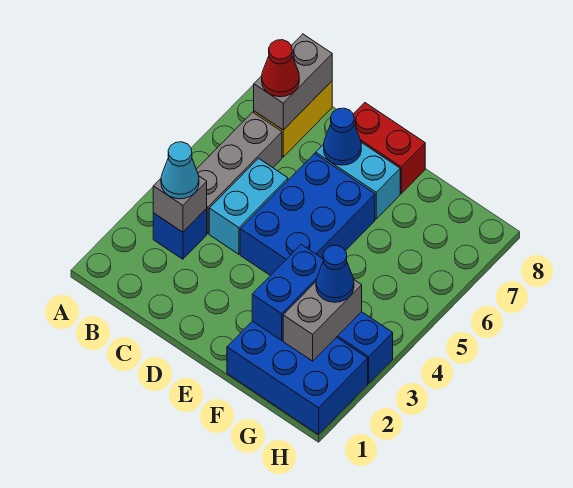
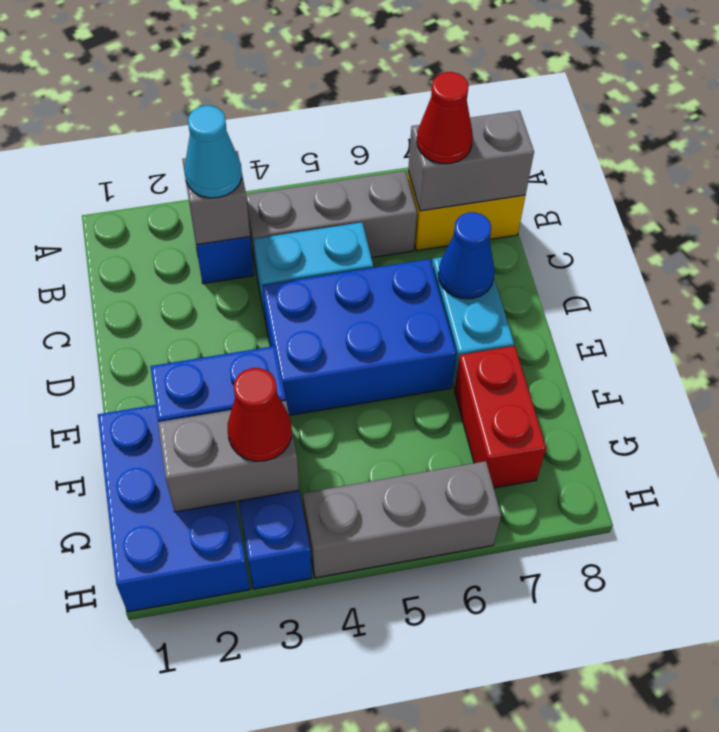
red brick D8:E8 level 1 -> red brick F7:G7 level 1
blue cone G3 level 3 -> red cone G3 level 3
none -> grey brick H4:H6 level 1

